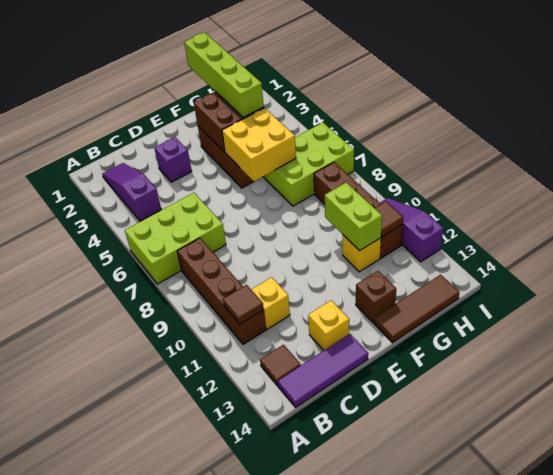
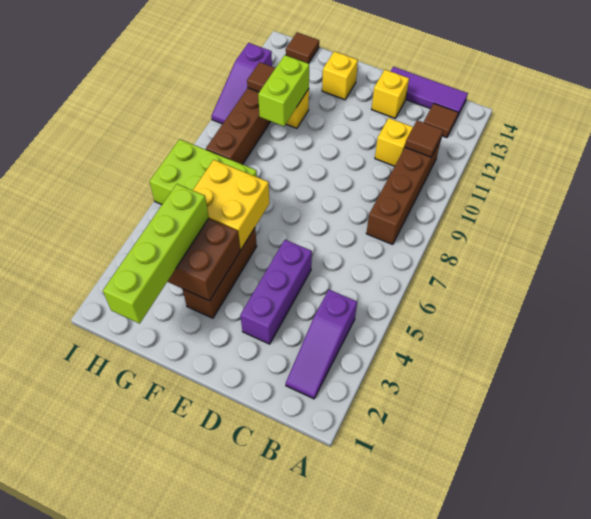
lime brick A6:C7 level 1 -> none
purple brick D3 level 1 -> purple brick D3:D5 level 1
brown brick F13 level 1 -> yellow brick F13 level 1
brown tile F14:H14 level 1 -> brown tile H14 level 1

